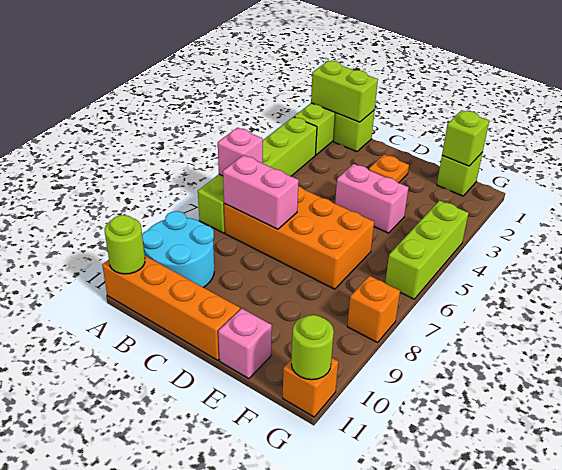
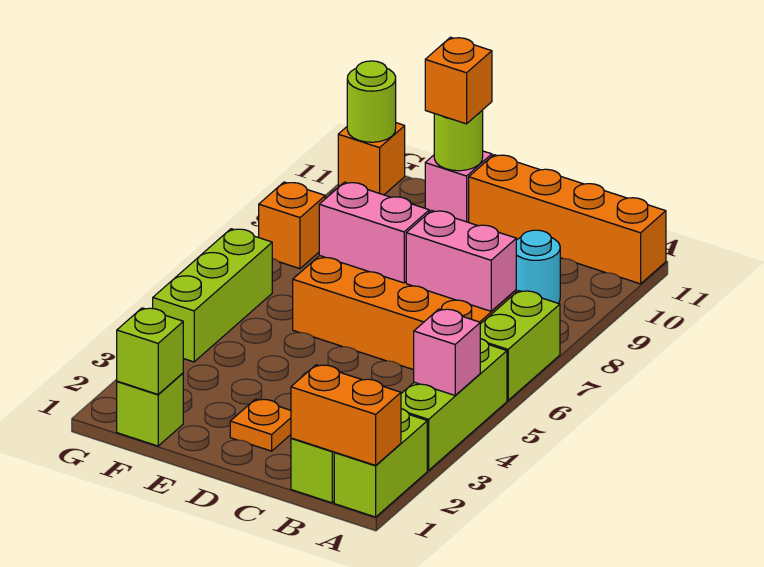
lime brick A1:B1 level 2 -> orange brick A1:B1 level 2
pink brick A6 level 2 -> pink brick A4 level 2
cyan round brick A9:B10 level 1 -> cyan round brick B9 level 1
lime round brick A11 level 2 -> lime round brick E11 level 2
pink brick D4:E4 level 1 -> pink brick D7:E7 level 2
none -> orange brick E11 level 3

